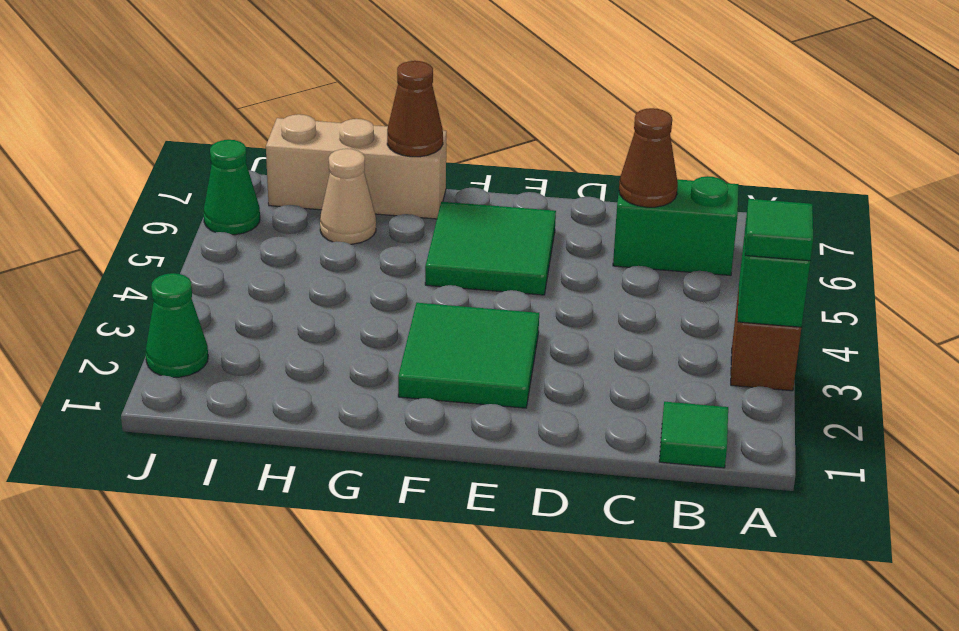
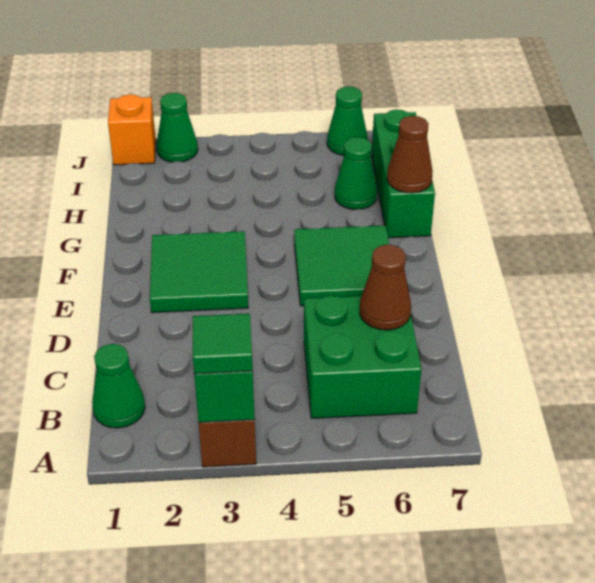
green tile B1 level 1 -> green cone B1 level 1
green brick B6:C6 level 1 -> green brick B5:C6 level 1
tan brick G7:I7 level 1 -> green brick G7:I7 level 1
tan cone H6 level 1 -> green cone H6 level 1
none -> orange brick J1 level 1

